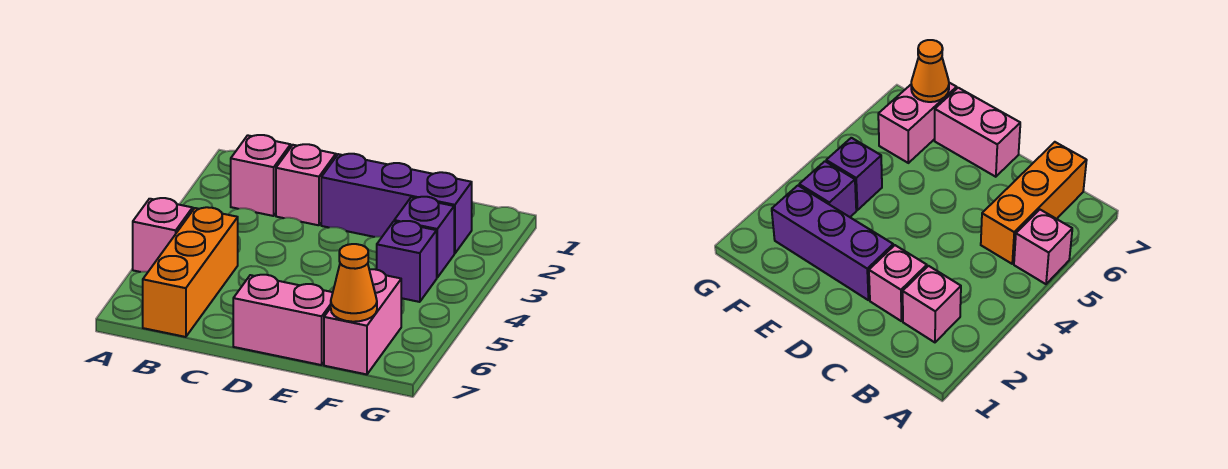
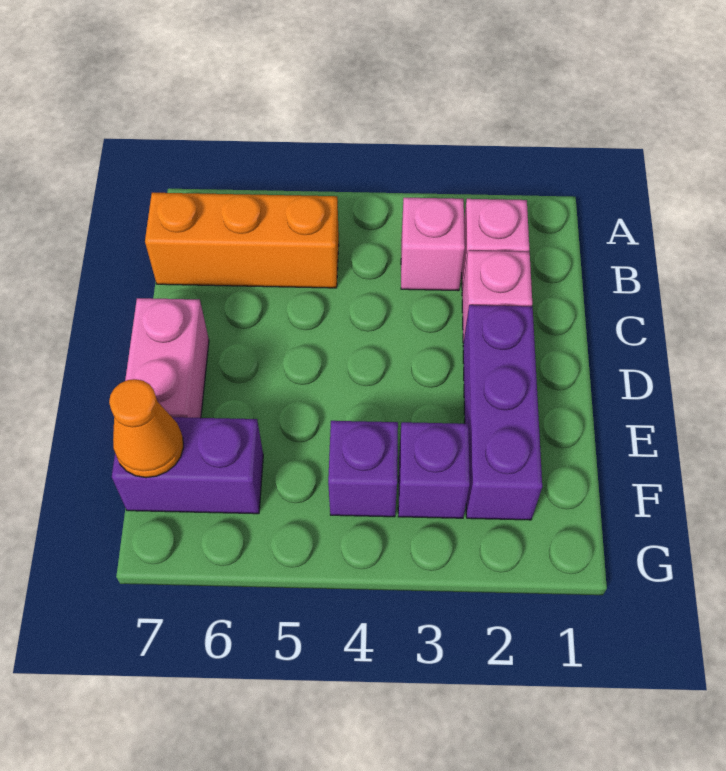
pink brick A5 level 1 -> pink brick B3 level 1
pink brick F6:F7 level 1 -> purple brick F6:F7 level 1

